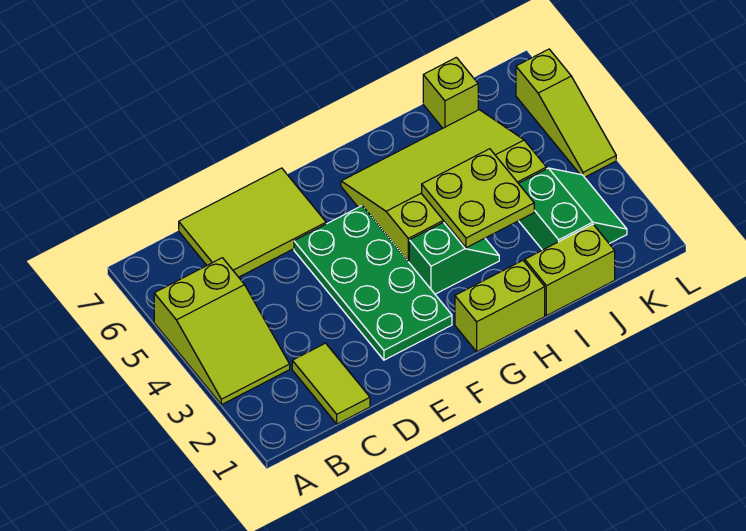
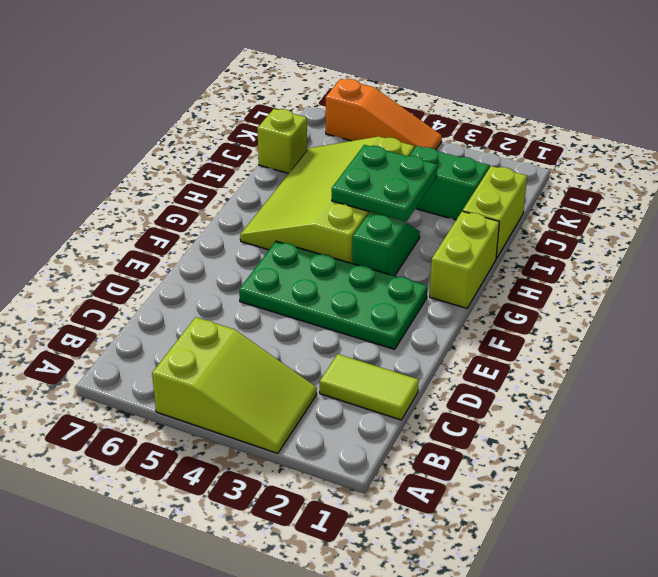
lime tile C6:E7 level 1 -> none
lime plate H3:I4 level 2 -> green plate H3:I4 level 2
lime slope L4:L6 level 1 top 6 -> orange slope L4:L6 level 1 top 6

